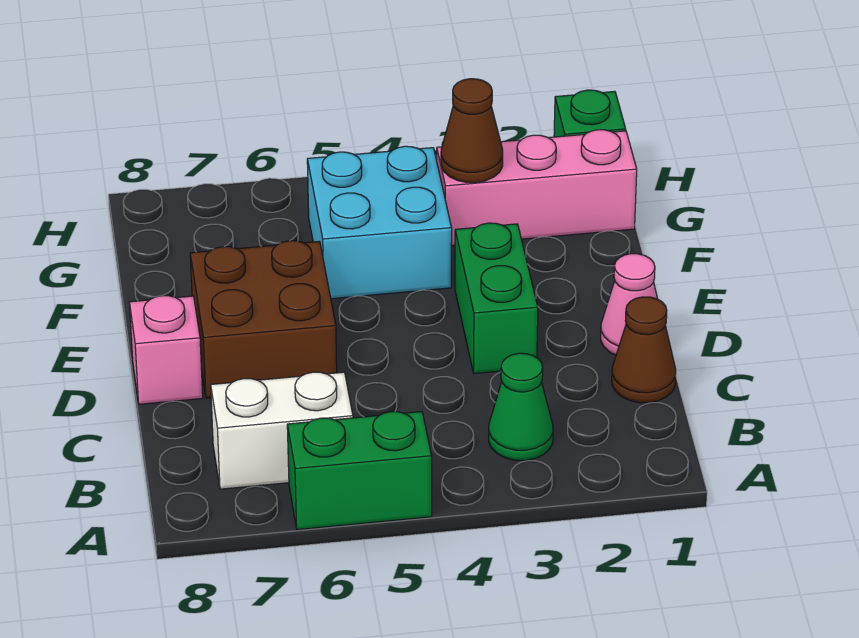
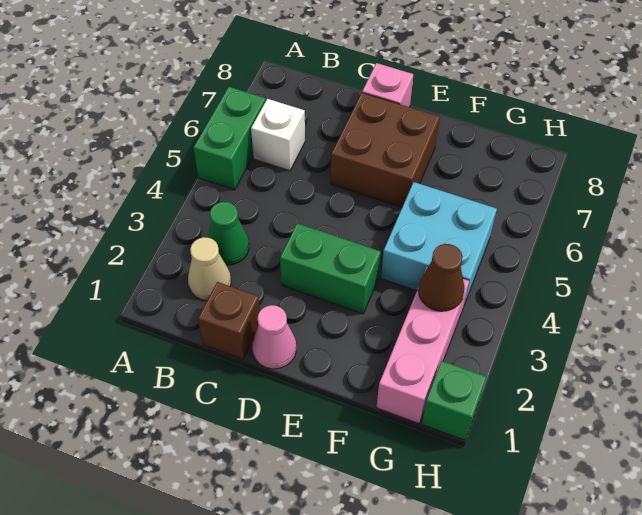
none -> tan cone B2 level 1
white brick B6:B7 level 1 -> white brick B6 level 1
brown cone C1 level 1 -> brown brick C1 level 1

